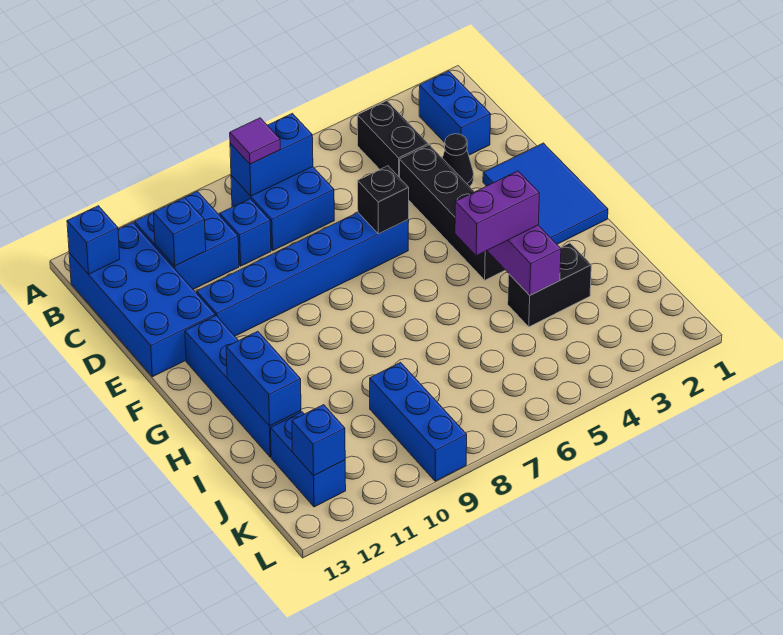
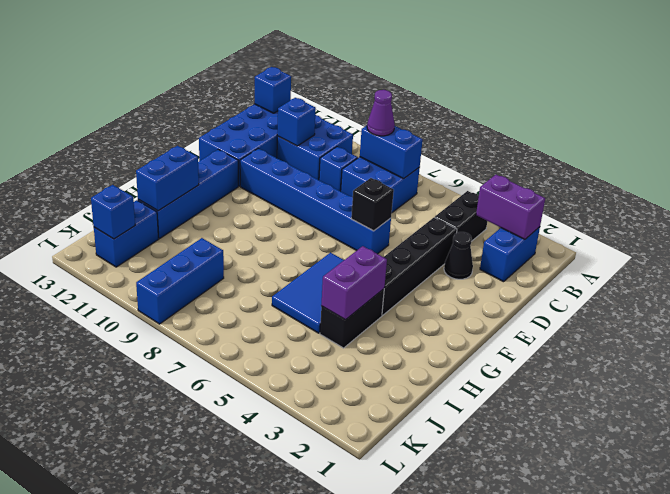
purple tile B8 level 3 -> purple cone B8 level 3
blue tile E1:G2 level 1 -> blue tile G5:I6 level 1
purple brick H4:H5 level 3 -> purple brick B2:B3 level 2
black brick I3:I4 level 1 -> black brick H4:I4 level 1

